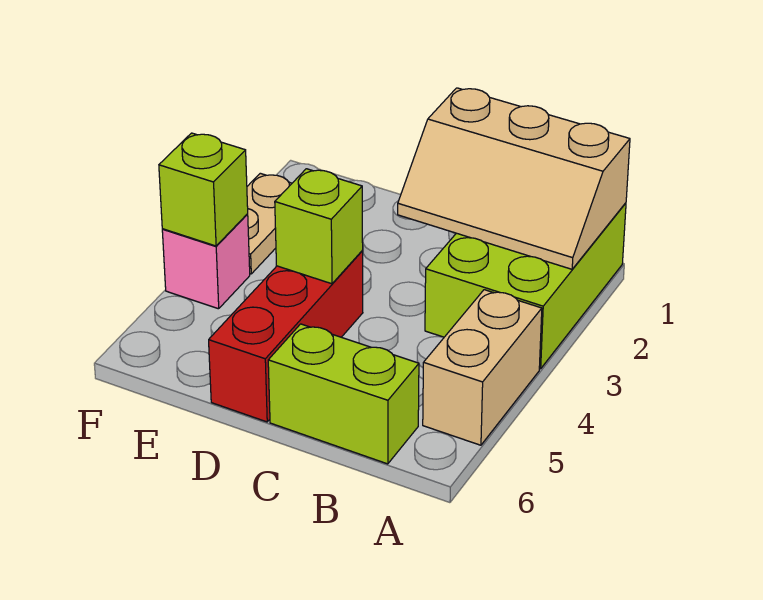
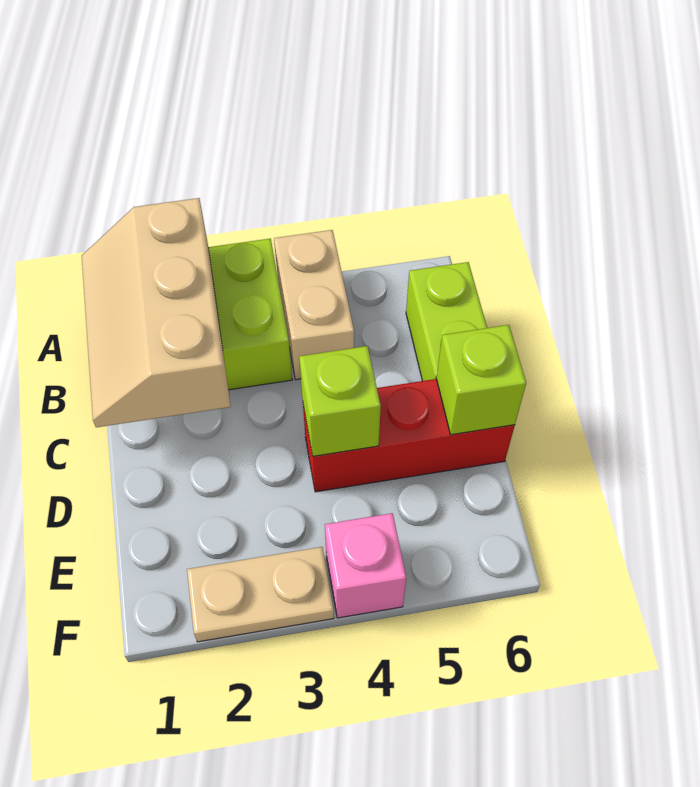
tan slope A1:C2 level 2 top 1 -> tan slope A1:C2 level 2 top 2
tan brick A4:A5 level 1 -> tan brick A4:B4 level 1
lime brick F4 level 2 -> lime brick D6 level 2

